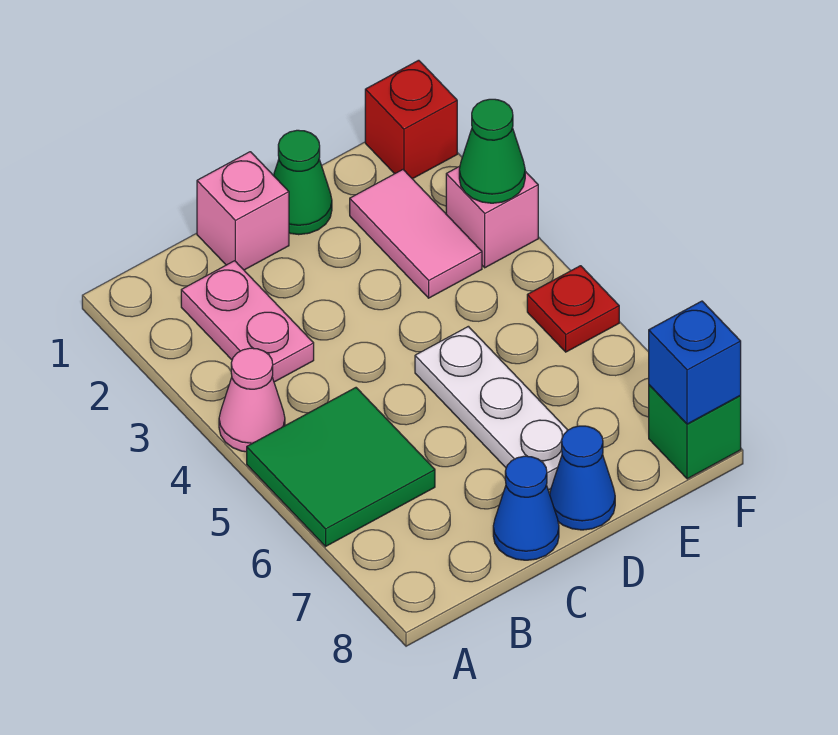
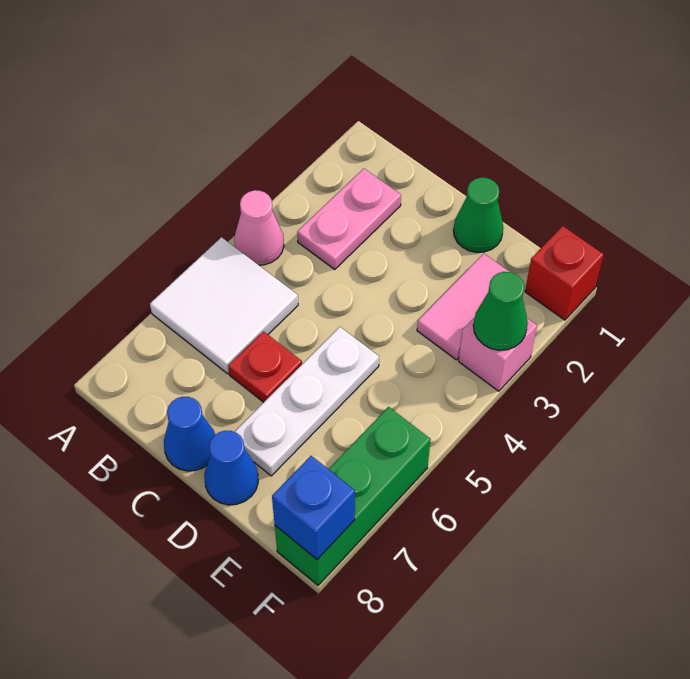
green tile A5:B6 level 1 -> white tile A5:B6 level 1
pink brick C1 level 1 -> none
red plate F5 level 1 -> red plate C6 level 1
green brick F8 level 1 -> green brick F6:F8 level 1

